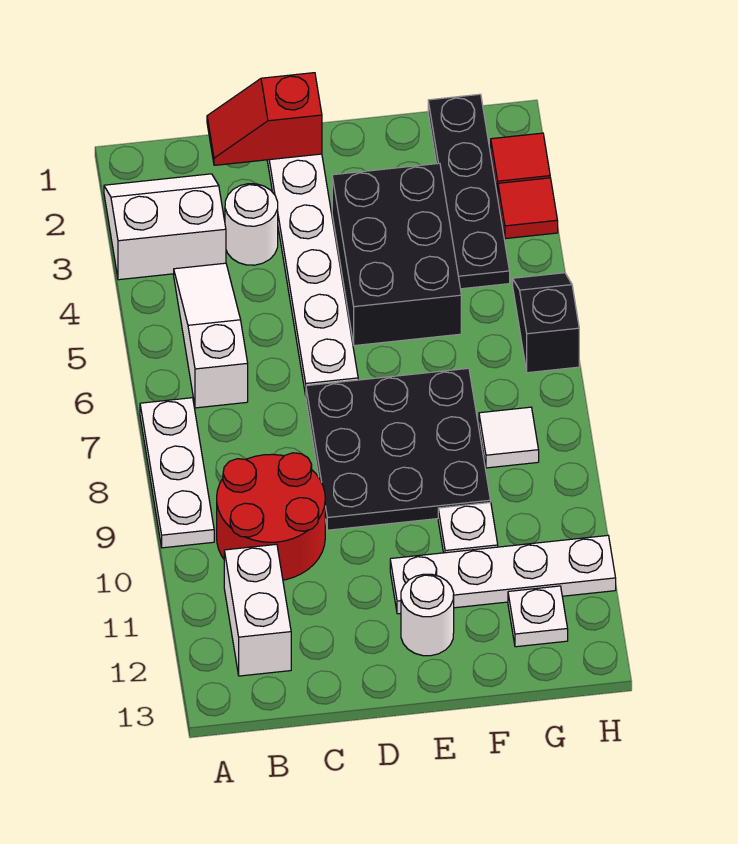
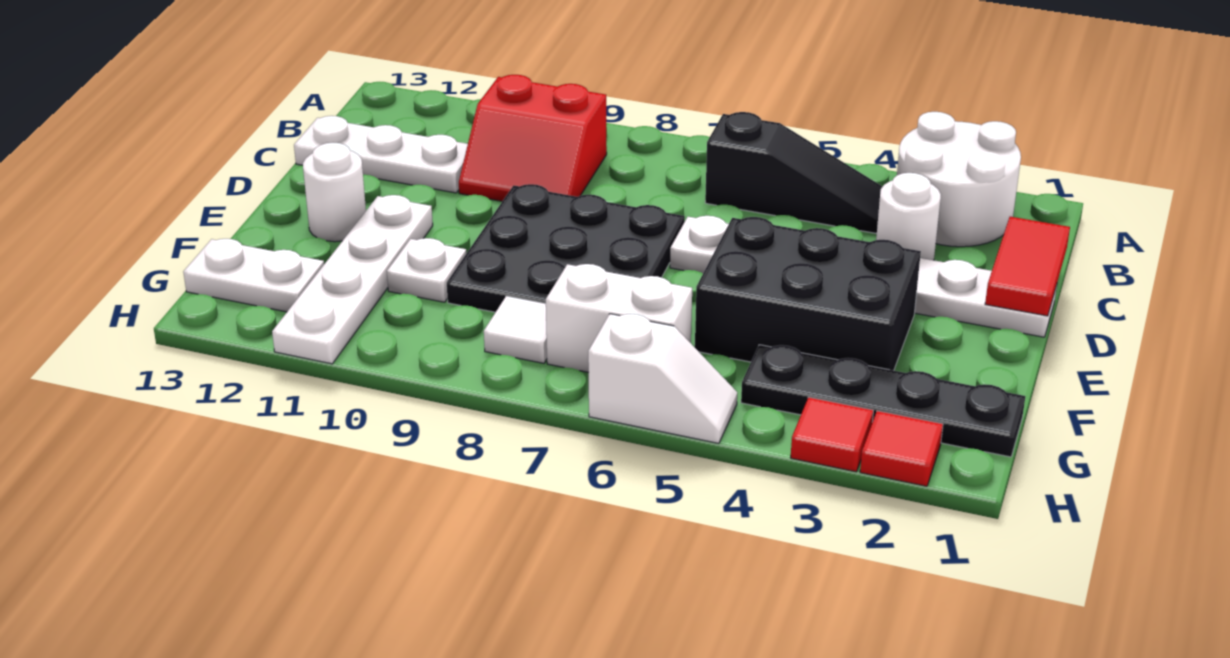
white slope A2:B3 level 1 top 3 -> white round brick A2:B3 level 1
white plate A7:A9 level 1 -> white plate C11:C13 level 1
white slope B4:B6 level 1 top 6 -> black slope B4:B6 level 1 top 6
red round brick B9:C10 level 1 -> red slope B9:C10 level 1 top B
white brick B11:B12 level 1 -> white brick G6:G7 level 1
red slope C1:D1 level 2 top D -> red tile C1:D1 level 2
white plate G12 level 1 -> white plate G12:G13 level 1
black slope H5:H6 level 1 top 6 -> white slope H5:H6 level 1 top 6

